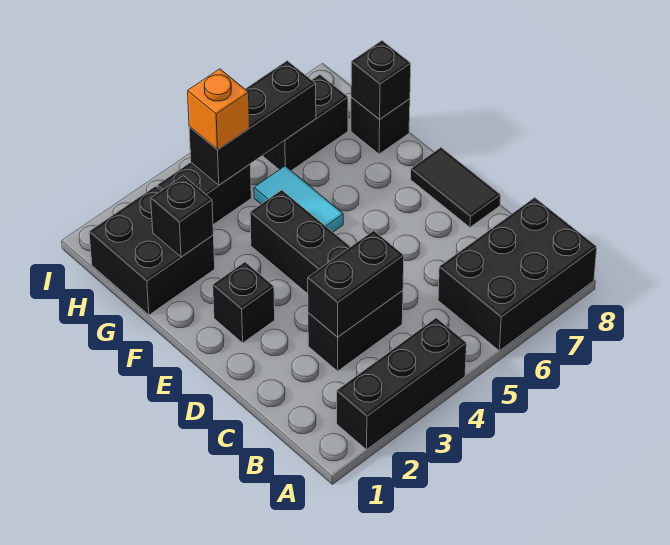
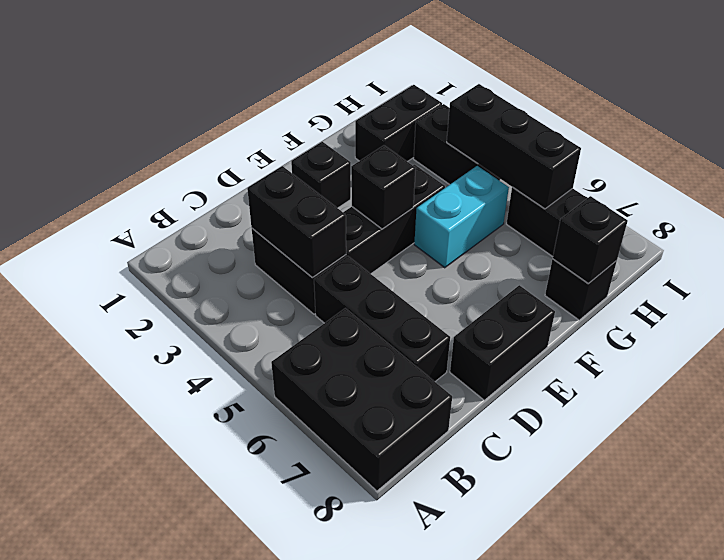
black brick A2:A4 level 1 -> black brick C5:C7 level 1
black tile D8:E8 level 1 -> black brick D8:E8 level 1
cyan tile F5:G5 level 1 -> cyan brick F5:G5 level 1
black brick G1:H2 level 1 -> black brick G2:H2 level 1
black brick G2 level 2 -> black brick E4 level 2
orange brick H4 level 3 -> none

